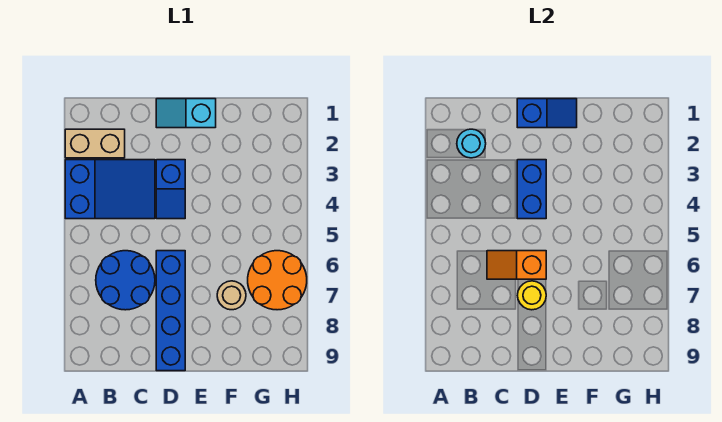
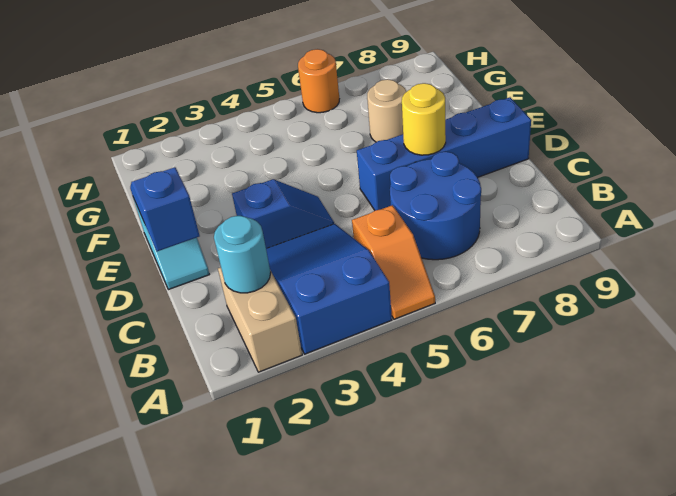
orange slope C6:D6 level 2 top D -> orange slope A5:B5 level 1 top B
blue brick D3:D4 level 2 -> none
orange round brick G6:H7 level 1 -> orange round brick H6 level 1

